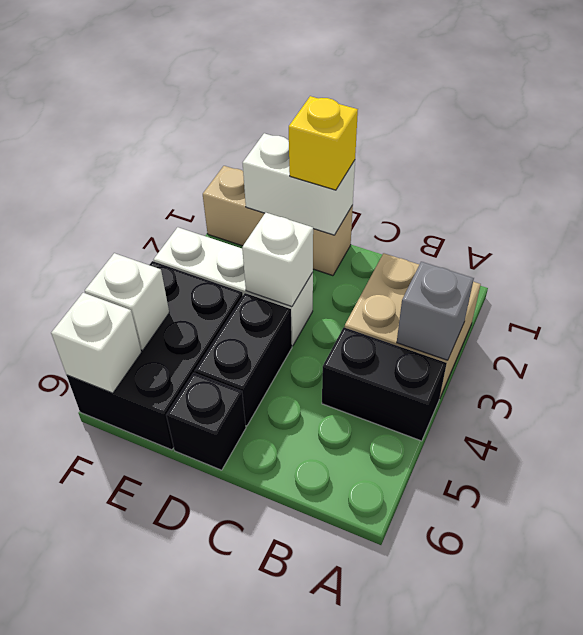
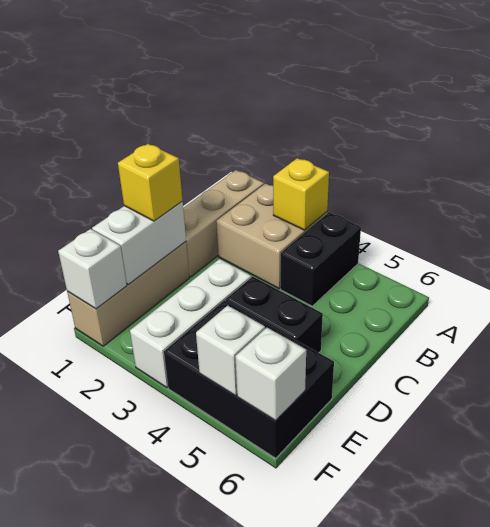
none -> tan brick A1:C1 level 1
grey brick A3 level 2 -> yellow brick A3 level 2
white brick D3 level 2 -> white brick F1 level 2
black brick D6 level 1 -> none

